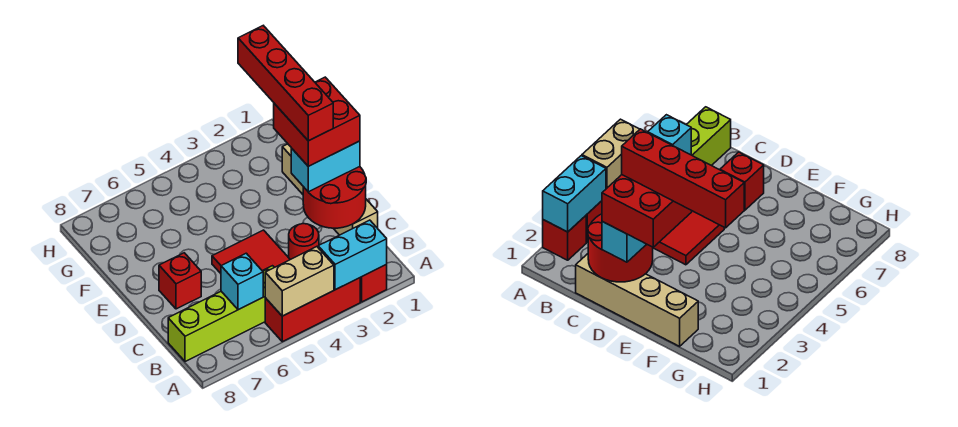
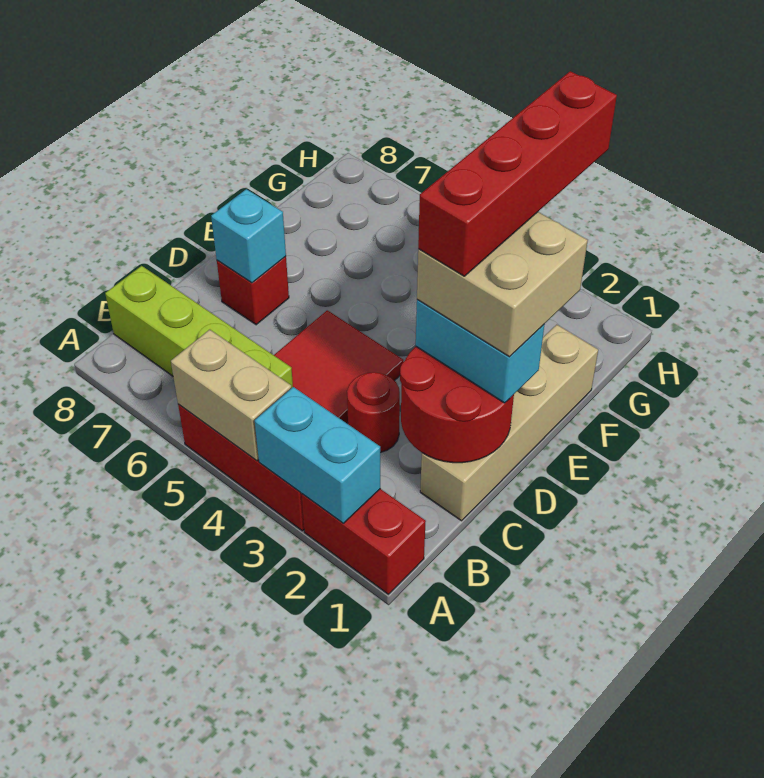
red brick A2 level 1 -> red brick A1:A2 level 1
cyan brick B6 level 2 -> cyan brick D7 level 2
red brick D1:E2 level 4 -> tan brick D1:E2 level 4

